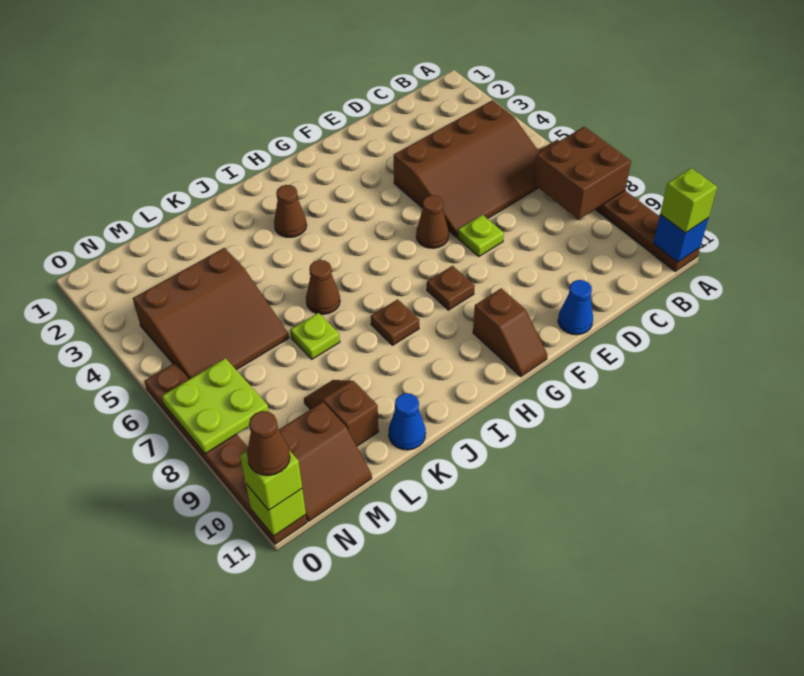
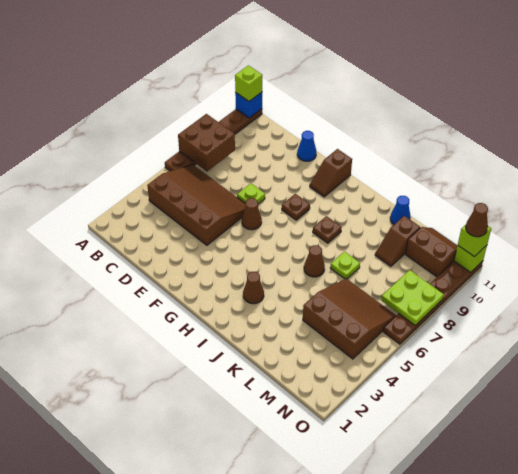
brown slope G10:G11 level 1 top 10 -> brown slope G10:G11 level 1 top 11

